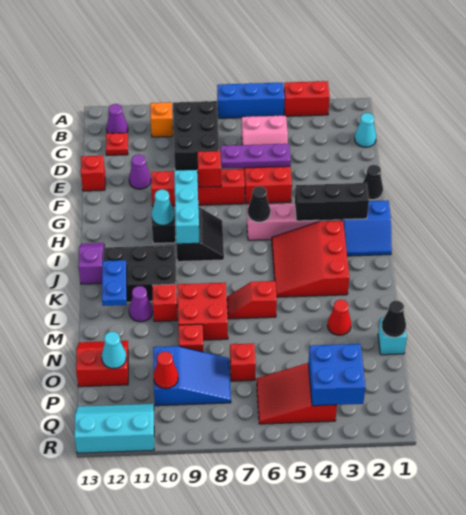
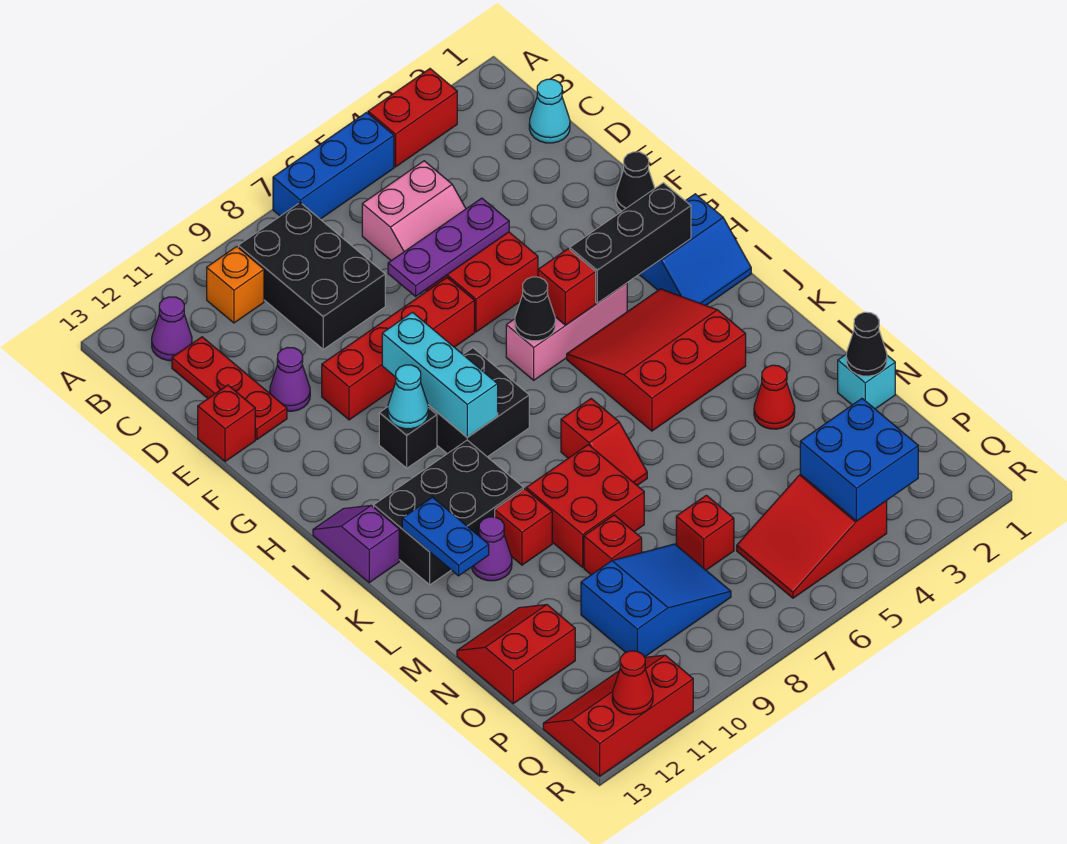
red plate C12 level 1 -> red plate C12:E12 level 1
red brick F8 level 2 -> red brick H5 level 2
black slope H8:I9 level 1 top 9 -> black brick H8:I9 level 1
red slope I3:K5 level 1 top 3 -> red slope I3:K5 level 1 top K
red slope L6:L7 level 1 top 6 -> red slope K7:L7 level 1 top K
cyan cone O12 level 2 -> none
red cone P10 level 2 -> red cone R12 level 2
cyan slope Q11:R13 level 1 top R -> red slope Q11:R13 level 1 top R

